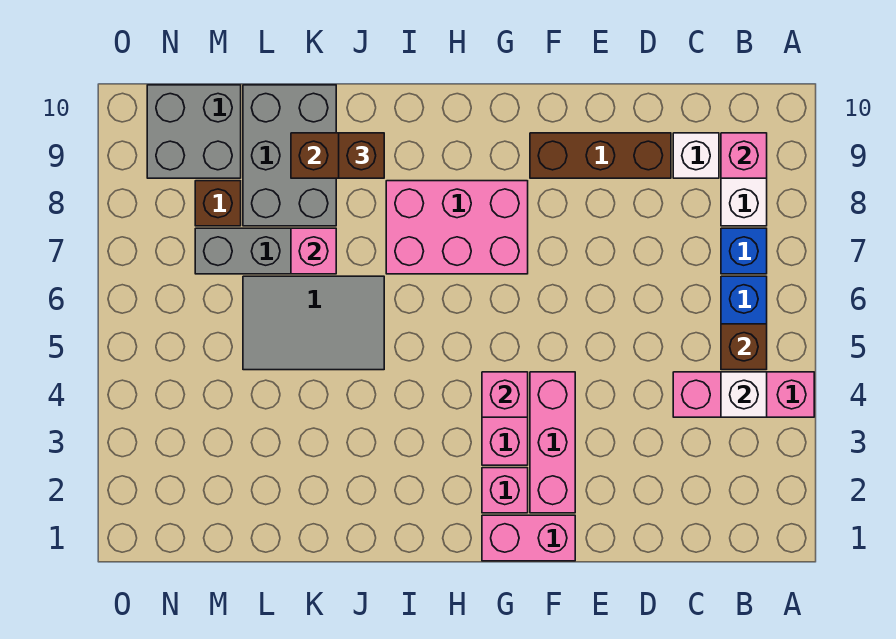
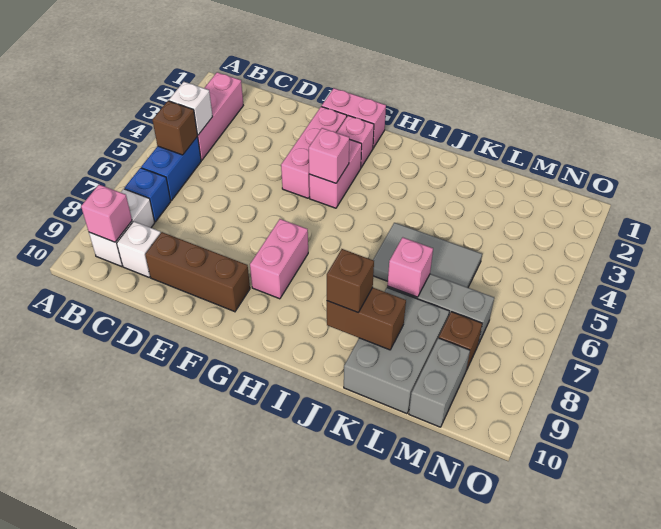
pink brick A4:C4 level 1 -> pink brick B2:B4 level 1
pink brick G7:I8 level 1 -> pink brick G7:G8 level 1
grey brick M9:N10 level 1 -> grey brick M9:M10 level 1

